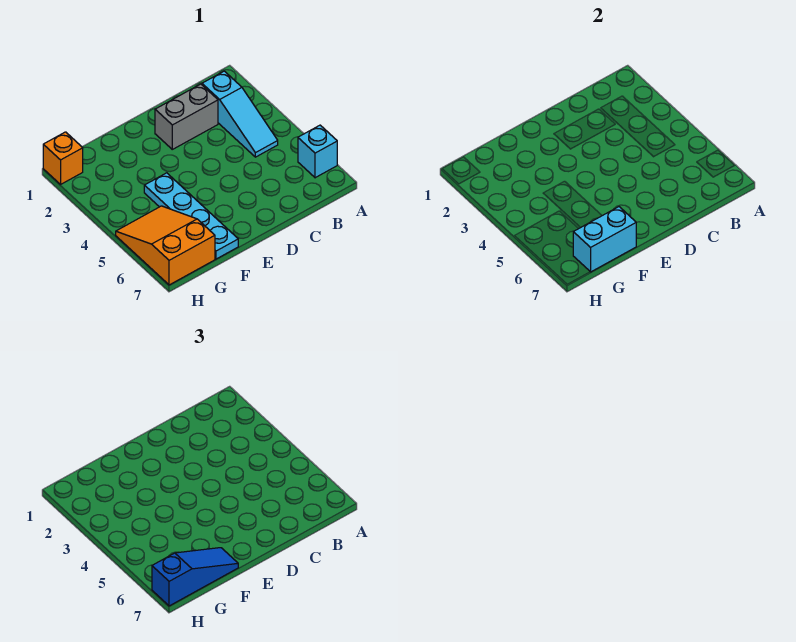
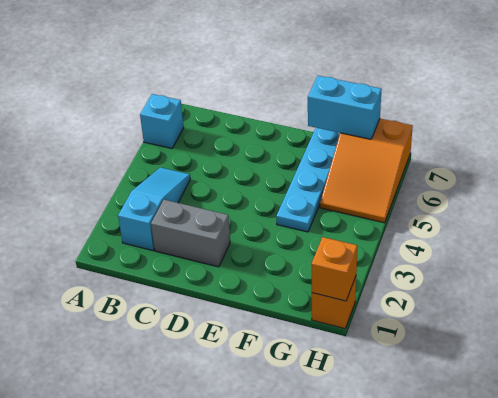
blue slope F7:H7 level 3 top H -> none
none -> orange brick H1 level 2

